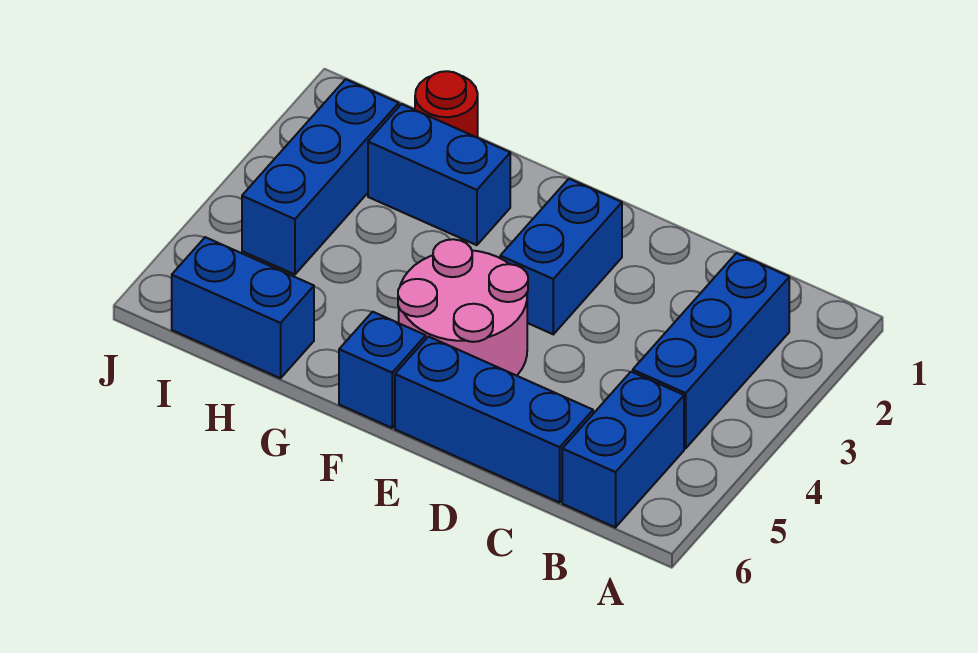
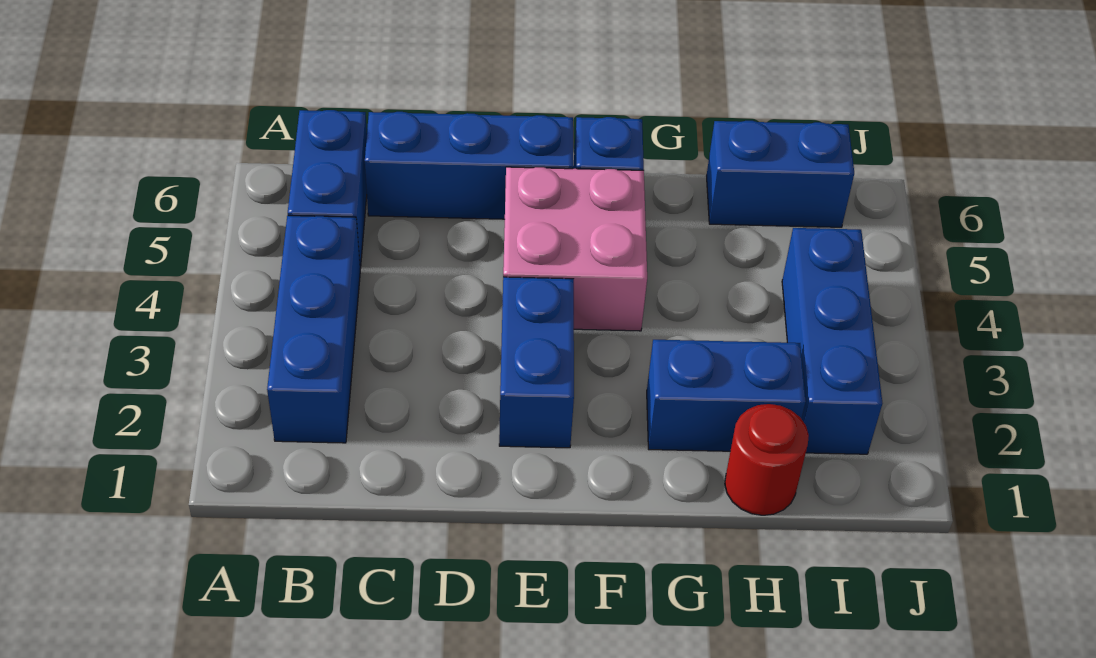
pink round brick E4:F5 level 1 -> pink brick E4:F5 level 1

